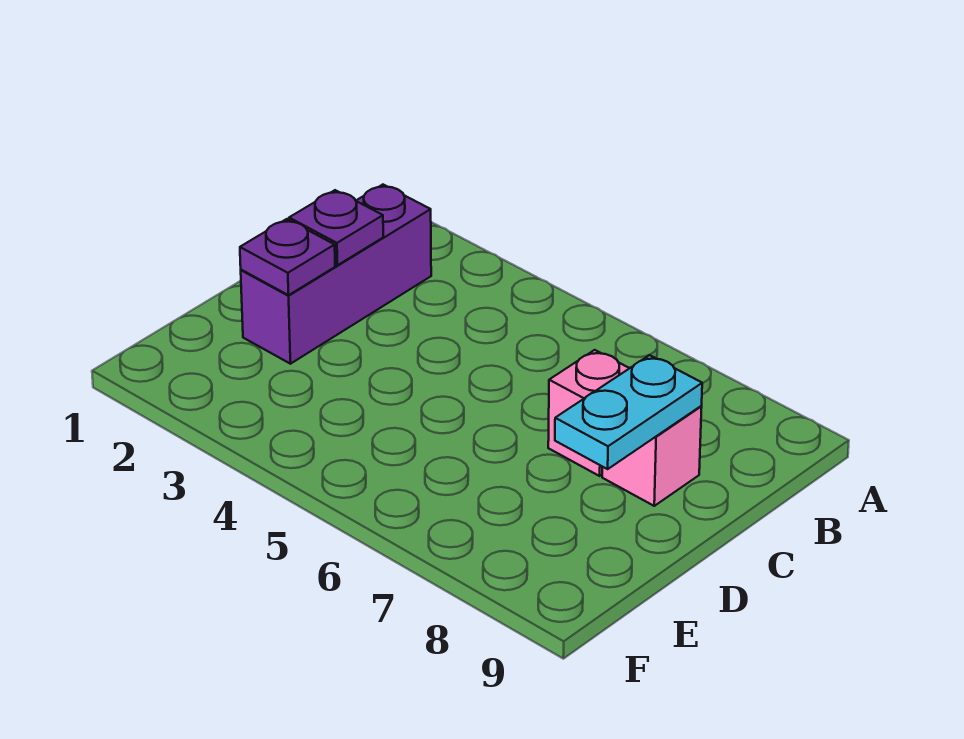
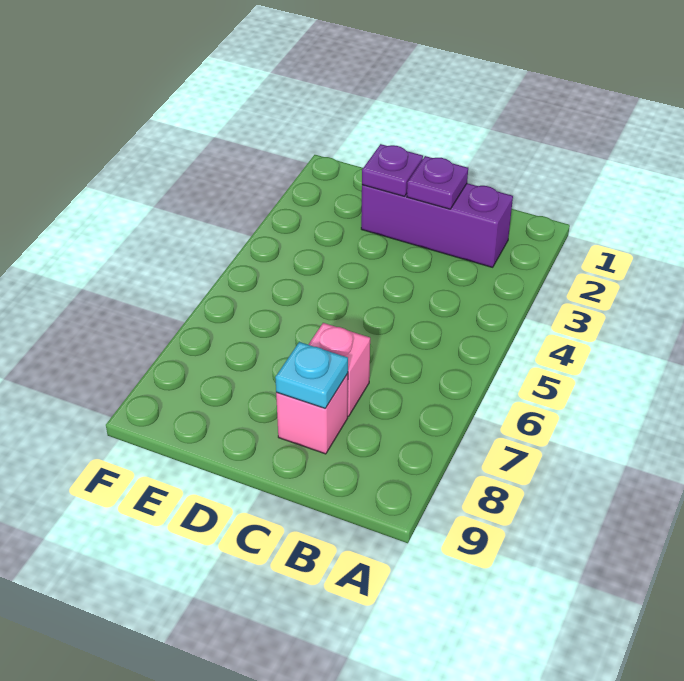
cyan plate C8:D8 level 2 -> cyan plate C8 level 2

